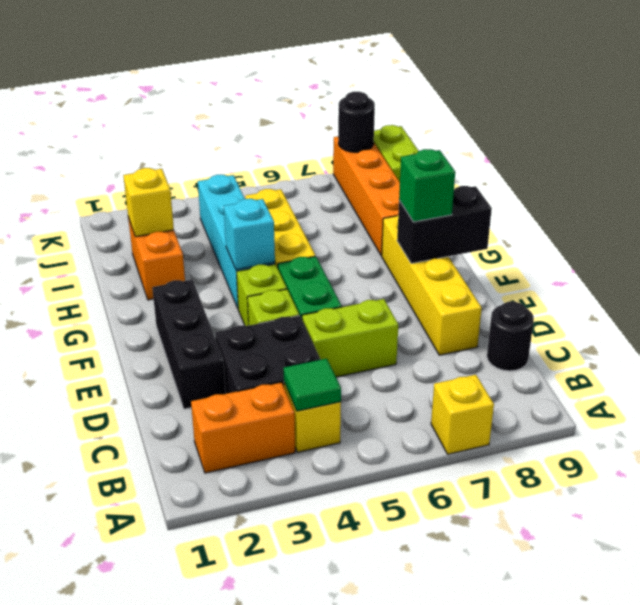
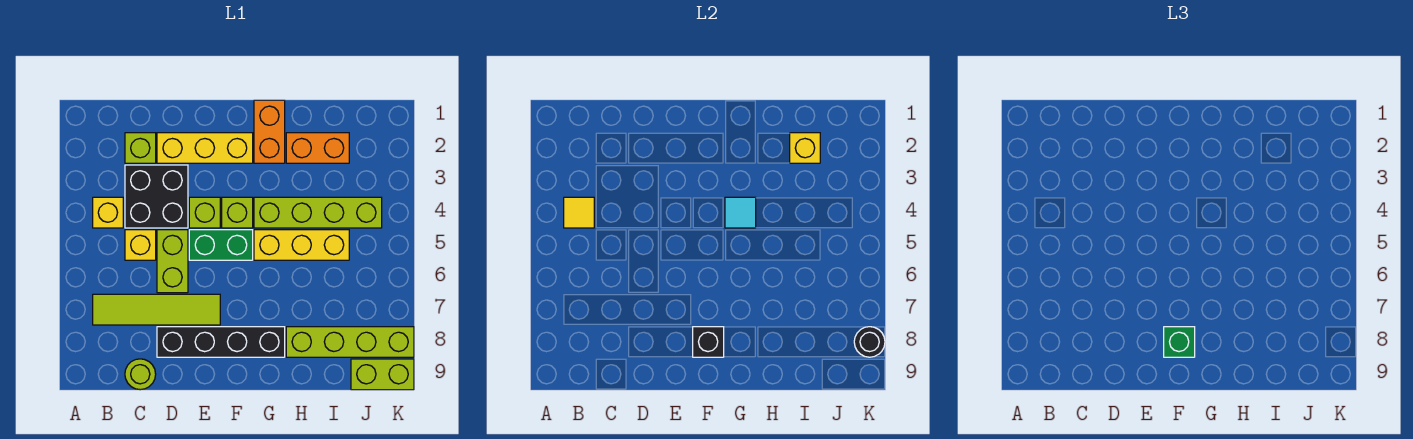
yellow brick A7 level 1 -> yellow brick C5 level 1
orange brick B2:B3 level 1 -> orange brick G1:G2 level 1
green tile B4 level 2 -> yellow tile B4 level 2
none -> lime tile B7:E7 level 1
none -> lime brick C2 level 1
black round brick C9 level 1 -> lime round brick C9 level 1
black brick D2:F2 level 1 -> yellow brick D2:F2 level 1
yellow brick D8:G8 level 1 -> black brick D8:G8 level 1
black brick F8:F9 level 2 -> black brick F8 level 2
cyan brick G4:J4 level 1 -> lime brick G4:J4 level 1
cyan brick G4 level 2 -> cyan tile G4 level 2
orange brick H8:K8 level 1 -> lime brick H8:K8 level 1

